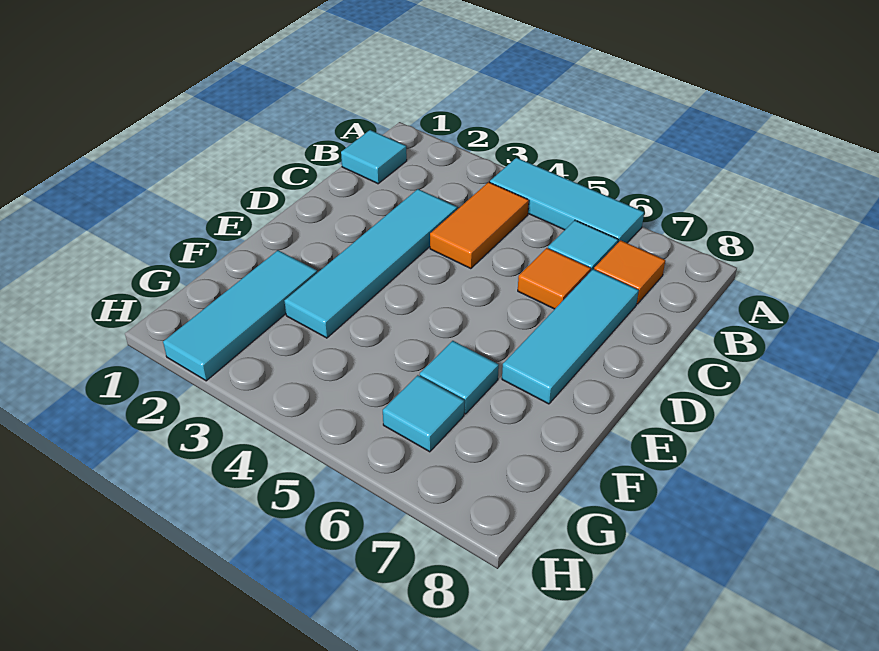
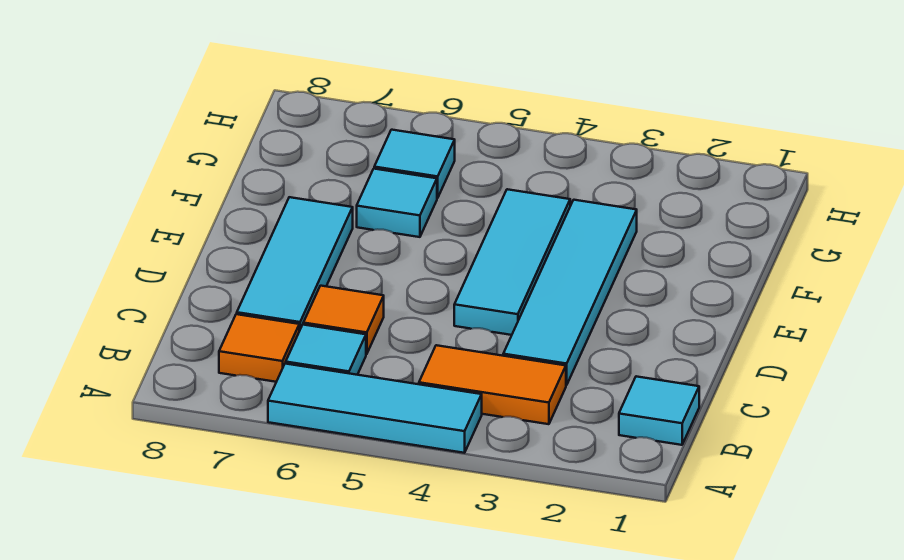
orange tile B4:C4 level 1 -> orange tile B3:B4 level 1
cyan tile F2:H2 level 1 -> cyan tile D4:F4 level 1

